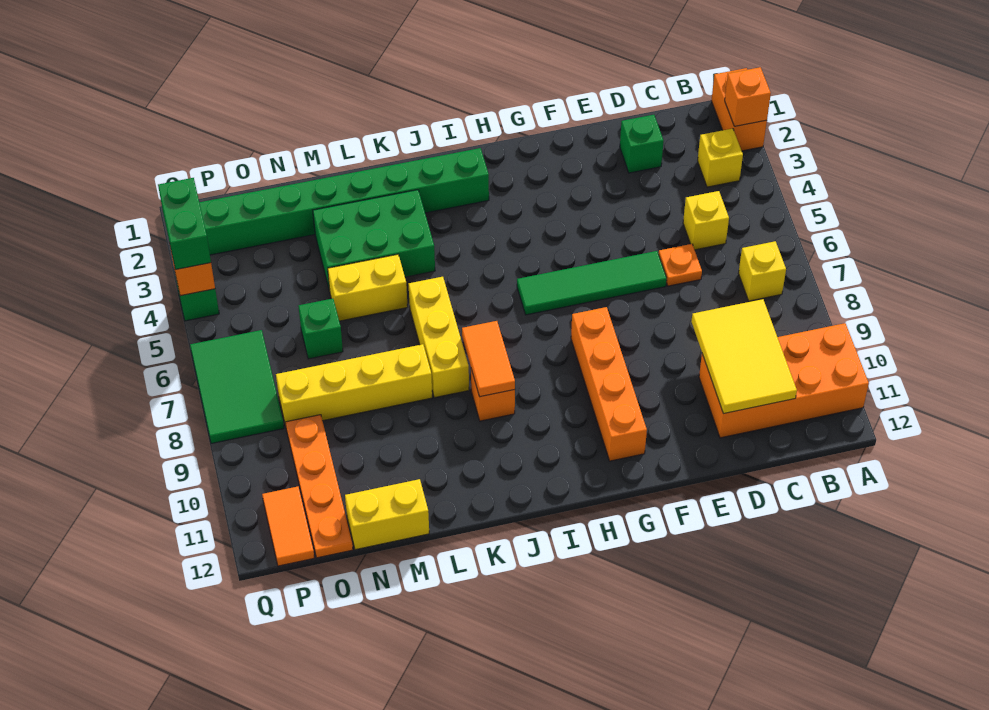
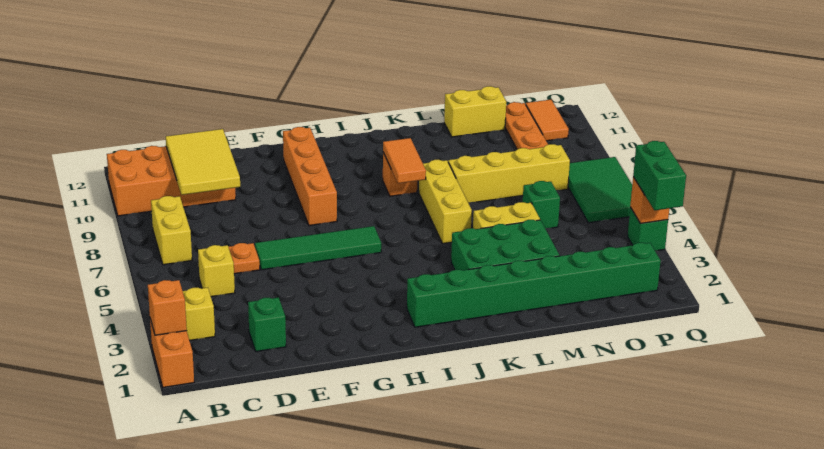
yellow brick B7 level 1 -> yellow brick B7:B8 level 1

